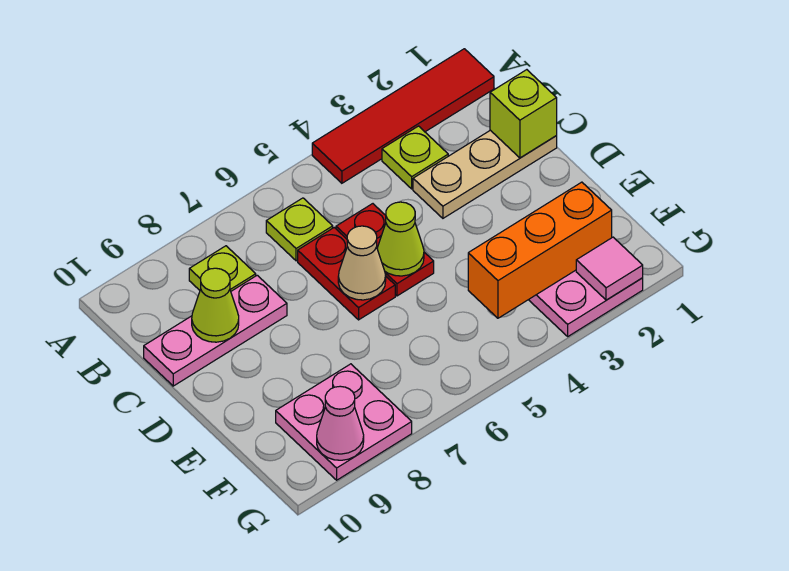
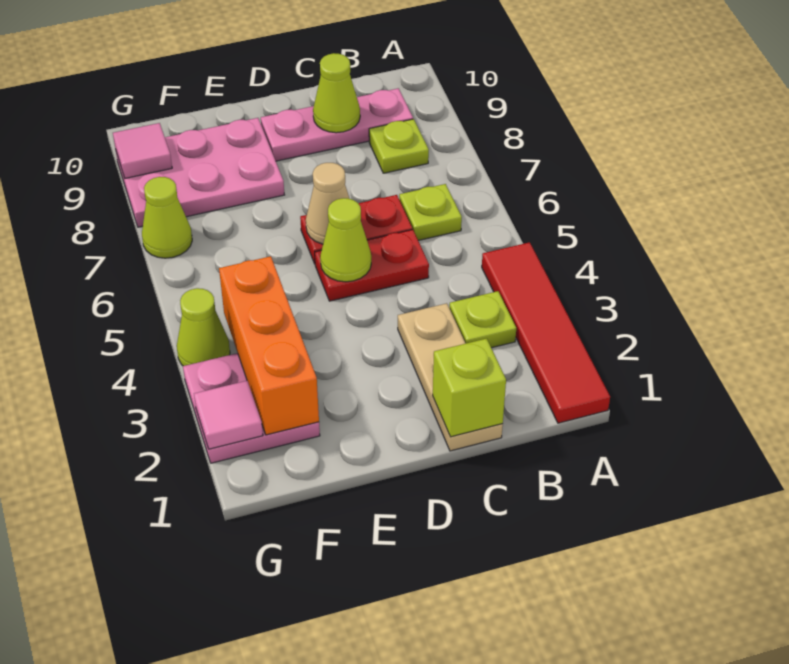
pink plate C8:C10 level 1 -> pink plate B9:D9 level 1
pink plate F8:G9 level 1 -> pink plate E8:G9 level 1
none -> lime cone G4 level 1
none -> lime cone G7 level 1
pink cone G9 level 2 -> pink tile G9 level 2

